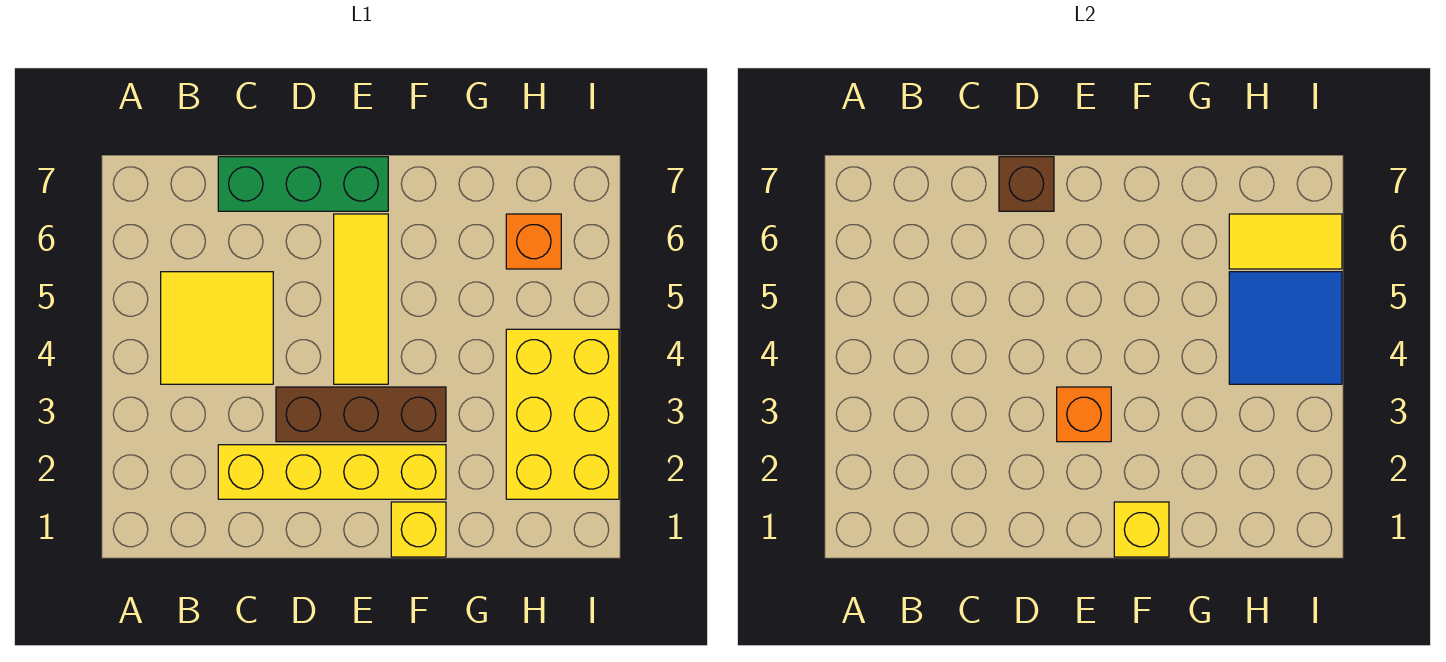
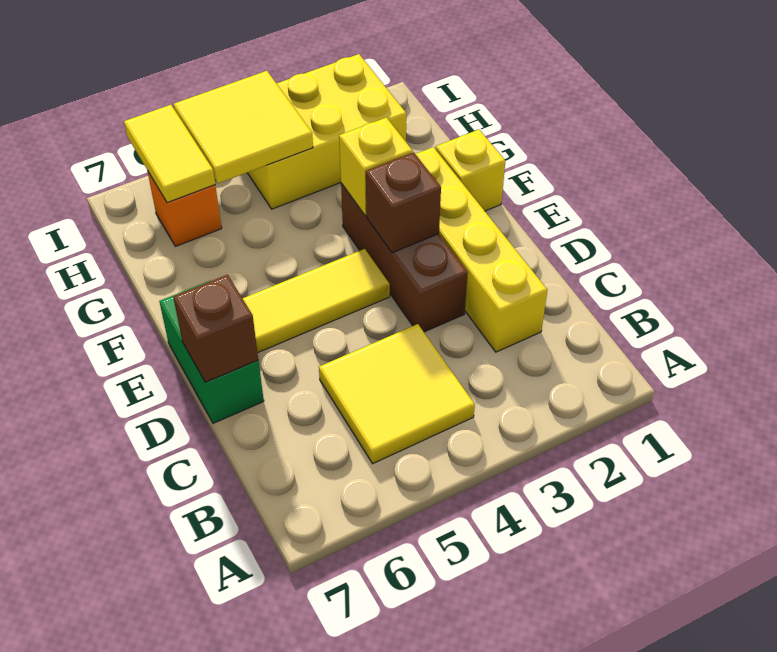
green brick C7:E7 level 1 -> green brick D7:E7 level 1
orange brick E3 level 2 -> brown brick E3 level 2
yellow brick F1 level 2 -> yellow brick F3 level 2
blue tile H4:I5 level 2 -> yellow tile H4:I5 level 2

